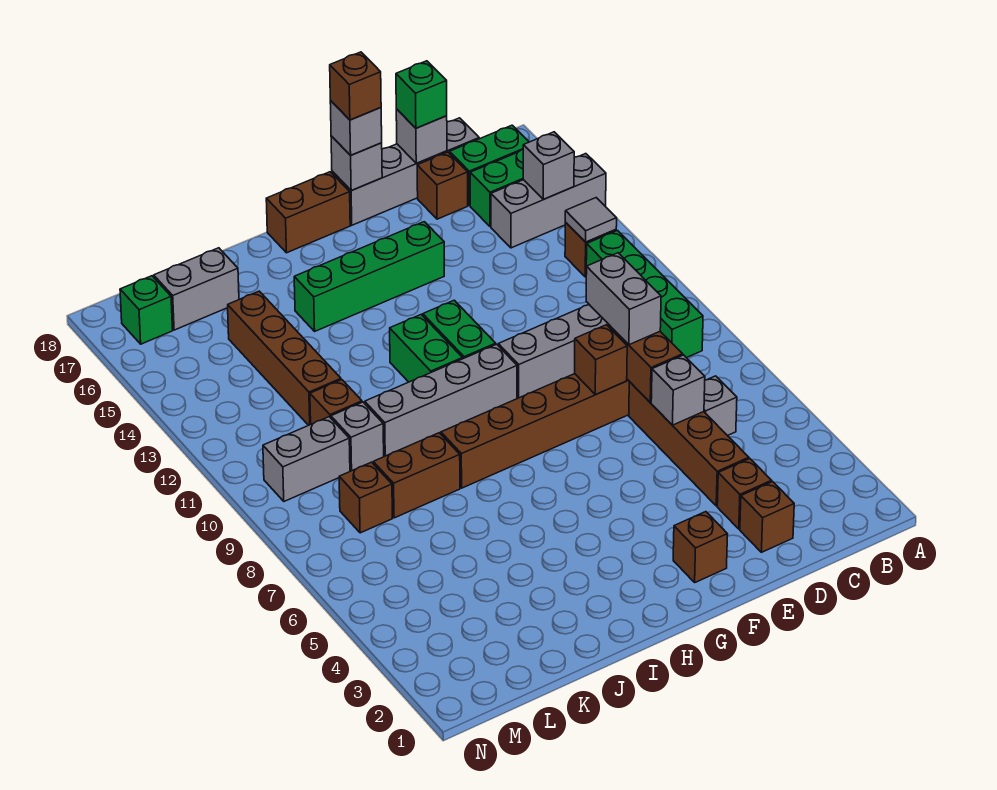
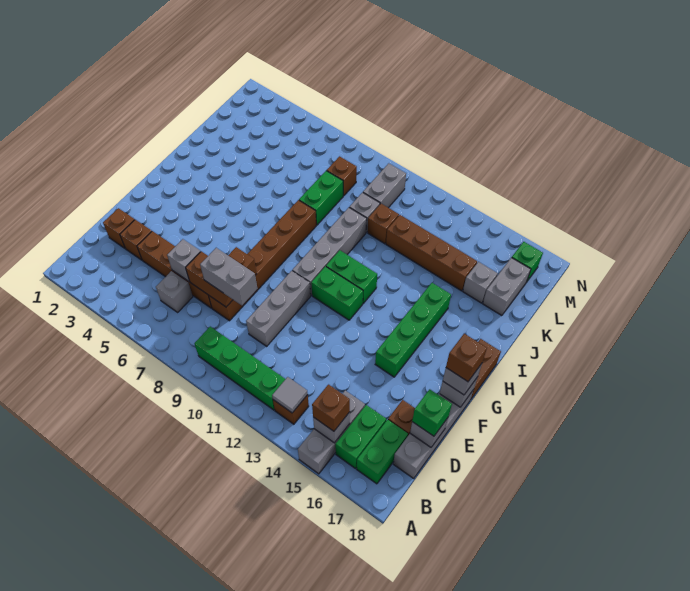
brown brick F2 level 1 -> brown brick B15 level 3
brown brick J8:K8 level 1 -> green brick J8:K8 level 1
none -> grey brick K16 level 1

